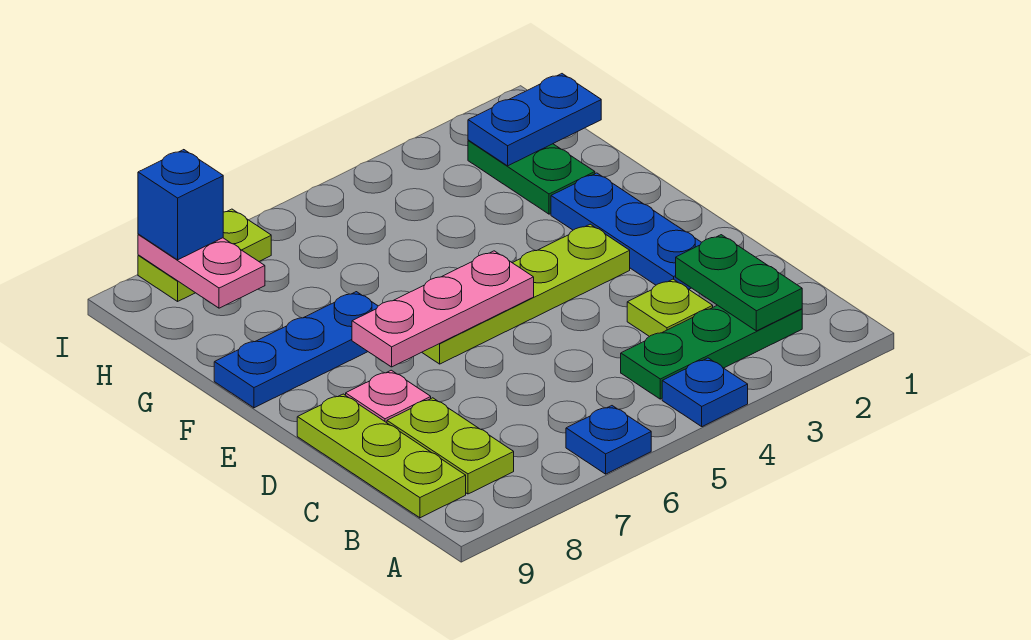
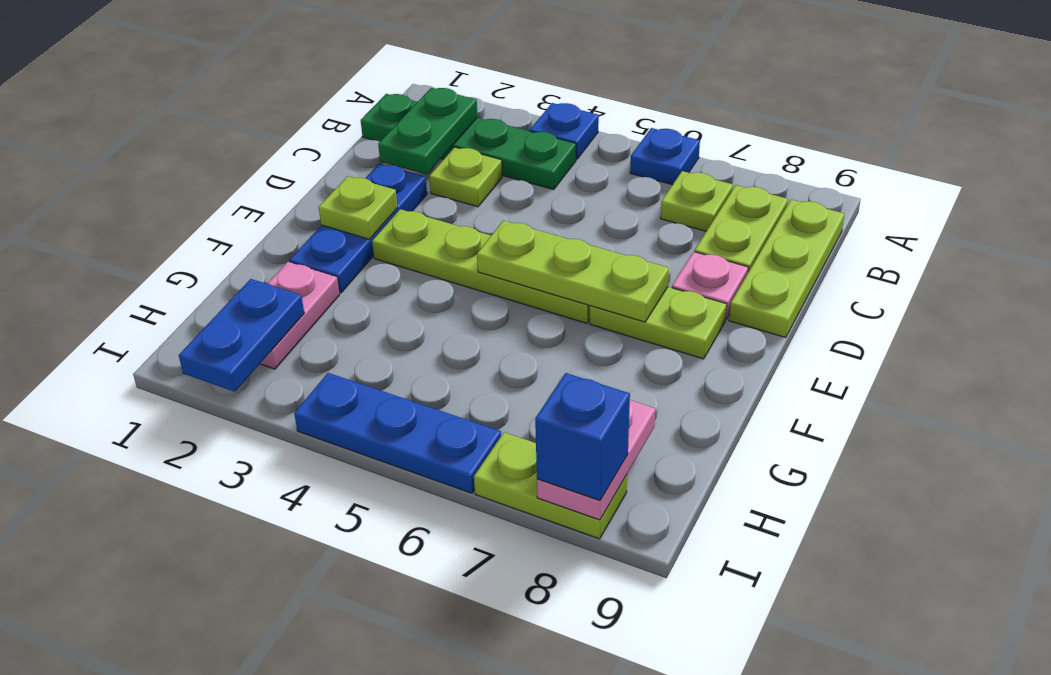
green plate B2:B4 level 1 -> green plate B1:B4 level 1
none -> lime plate B7 level 1
none -> lime plate E2 level 2
pink plate E5:E7 level 2 -> lime plate E5:E7 level 2
none -> lime plate E7:E8 level 1
blue plate F7:F9 level 1 -> blue plate I4:I6 level 1
green plate G2:H2 level 1 -> pink plate G2:H2 level 1
blue plate H1:H2 level 2 -> blue plate H2:I2 level 2

